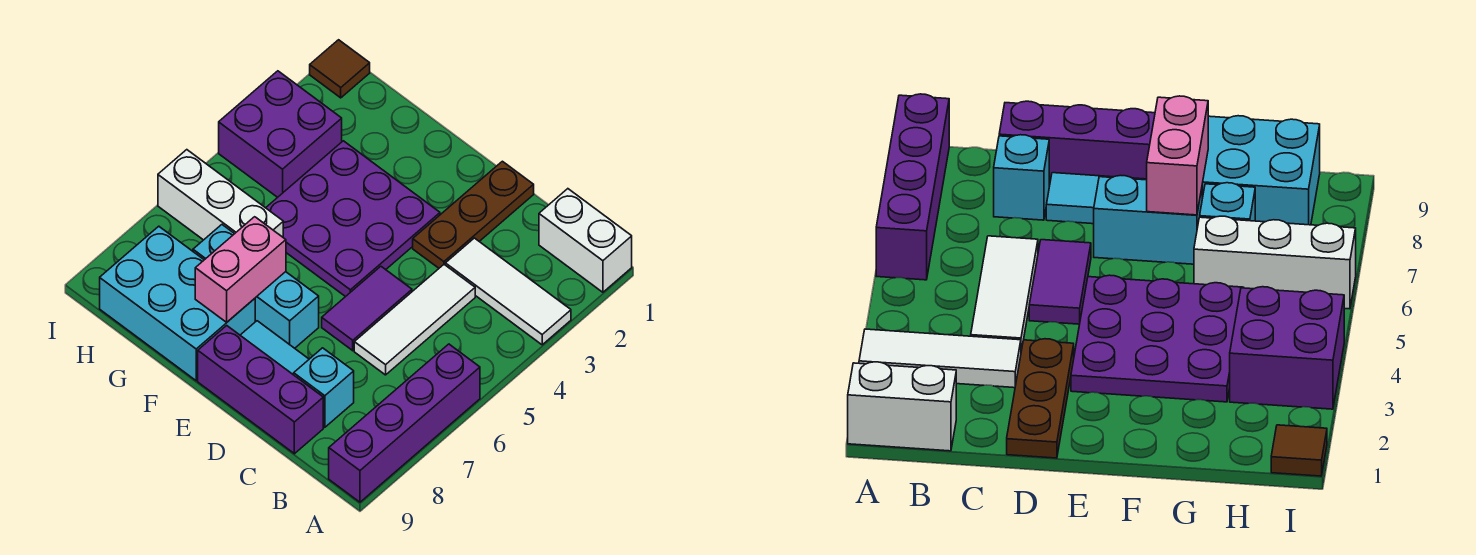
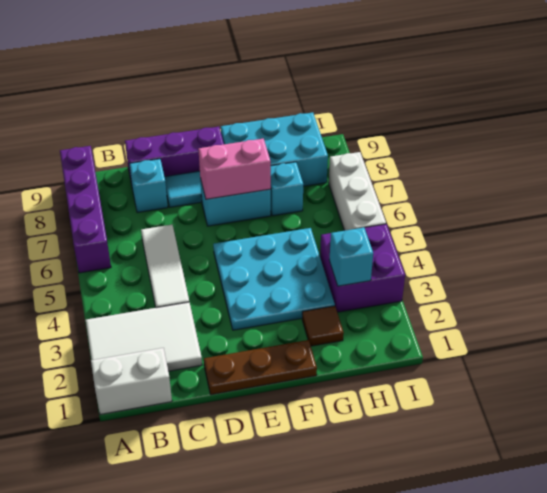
white tile A3:C3 level 1 -> white tile A2:C3 level 1
brown plate D1:D3 level 1 -> brown plate D1:F1 level 1
purple tile D5:D6 level 1 -> none
purple plate E3:G5 level 1 -> cyan plate E3:G5 level 1
pink brick F7:F8 level 2 -> pink brick E7:F7 level 2
white brick G6:I6 level 1 -> white brick I5:I7 level 1
none -> cyan brick H3 level 2
brown tile I1 level 1 -> brown tile G2 level 1

